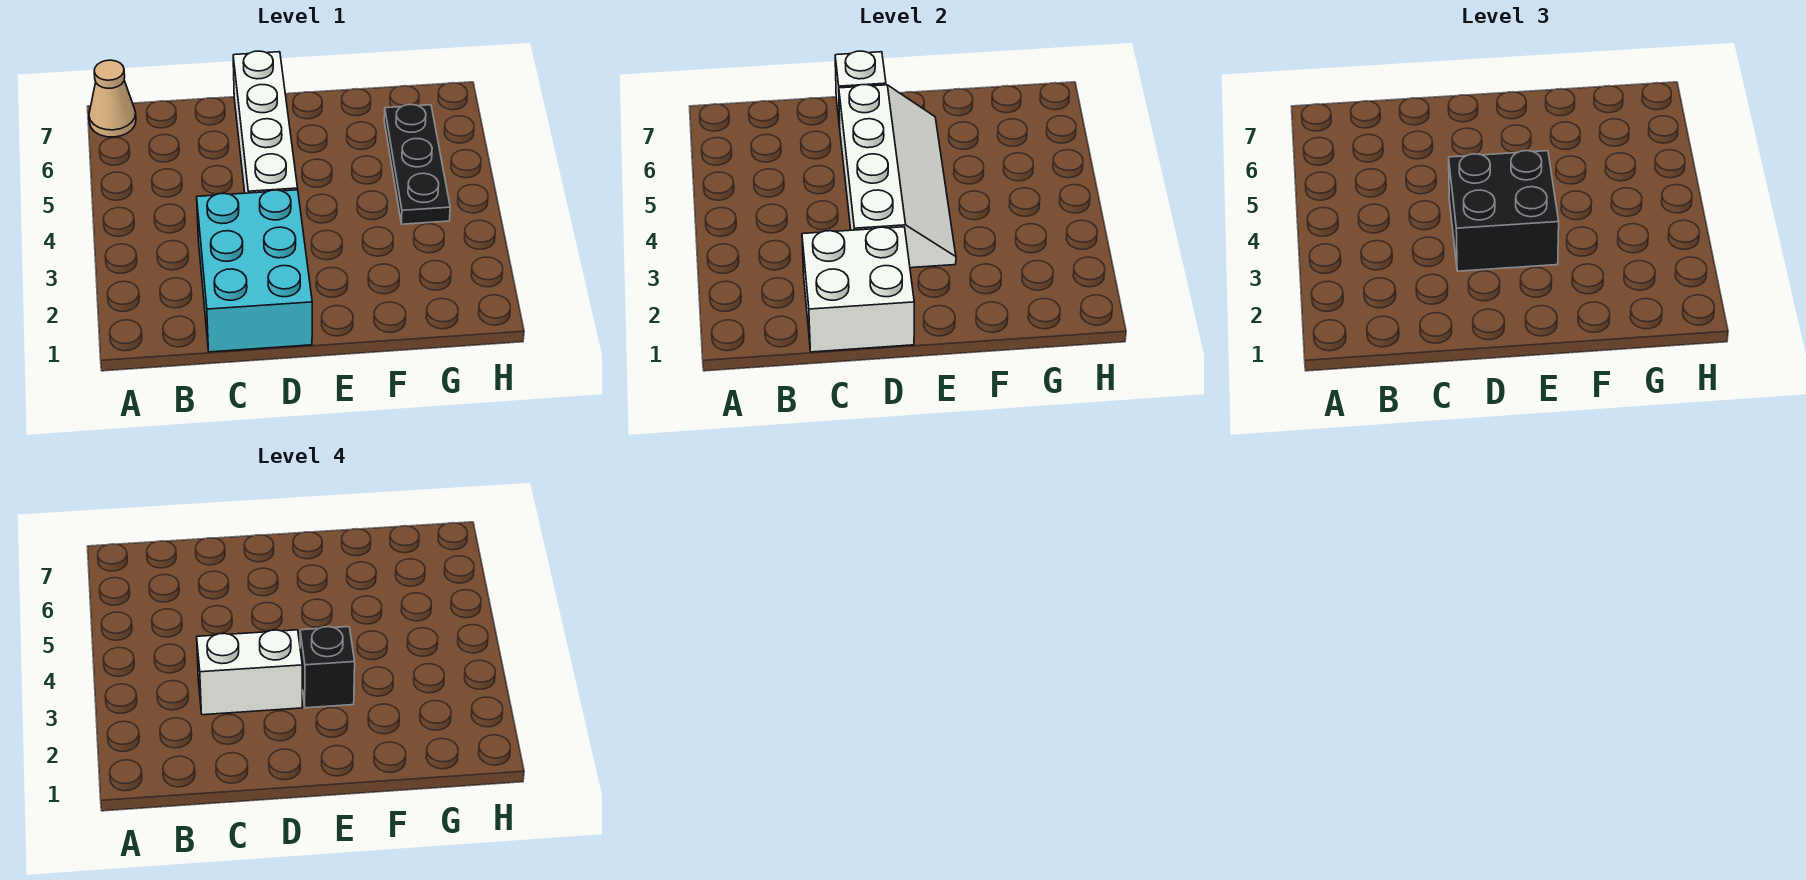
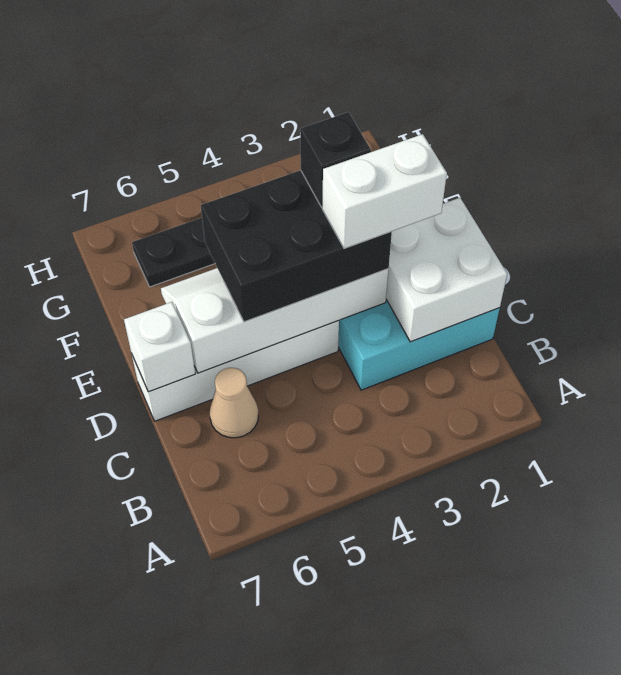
tan cone A7 level 1 -> tan cone C6 level 1
white brick C3:D3 level 4 -> white brick D2:D3 level 4
black brick D3:E4 level 3 -> black brick D3:E5 level 3

